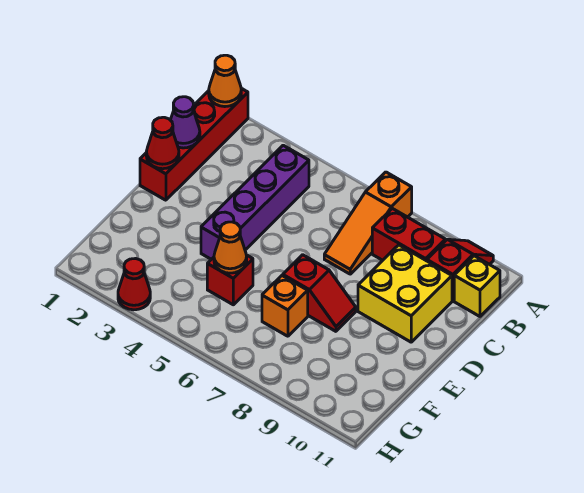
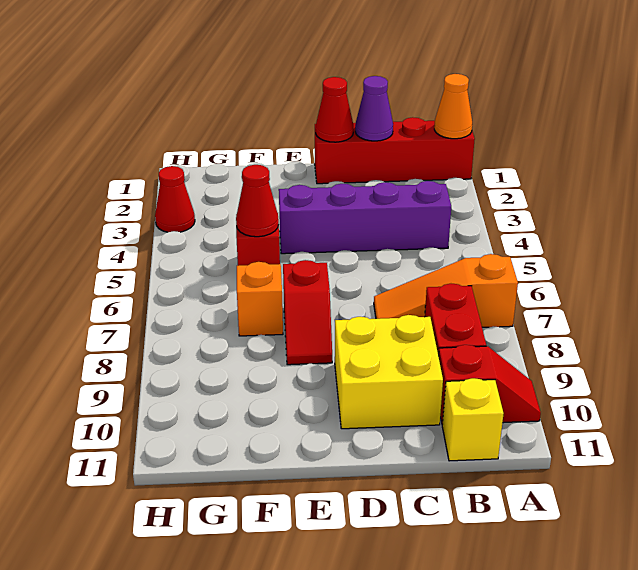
orange cone F5 level 2 -> red cone F5 level 2

